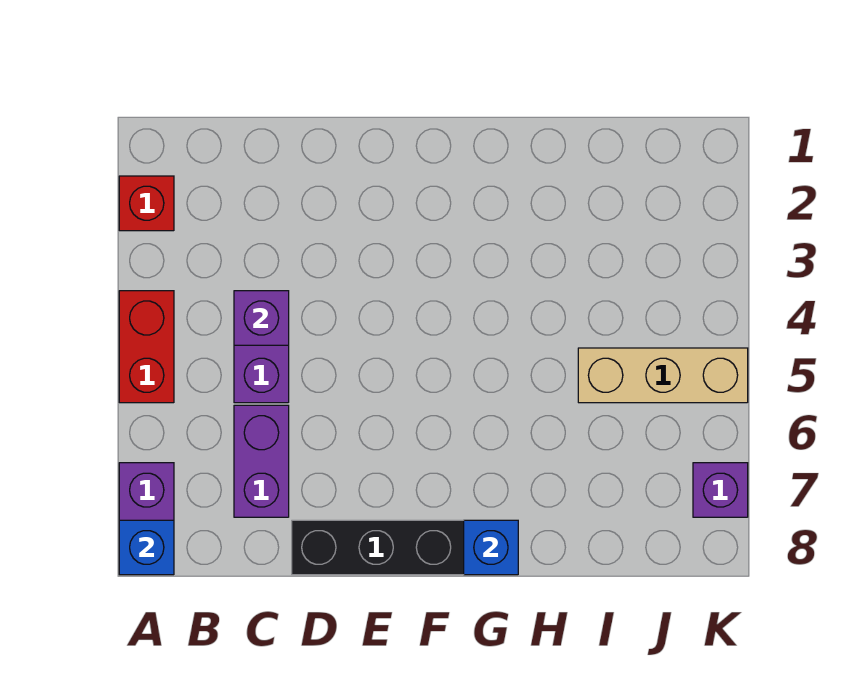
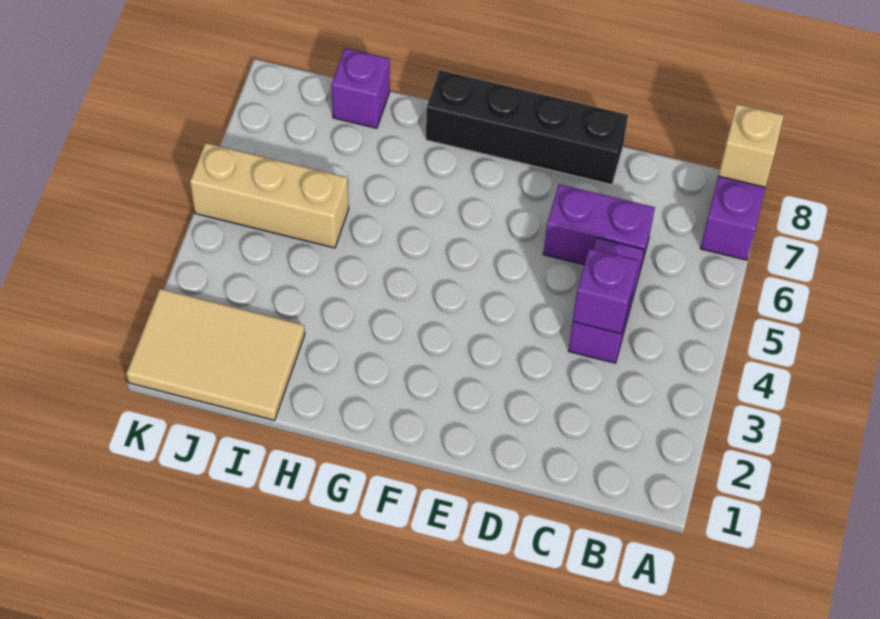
red brick A2 level 1 -> none
red brick A4:A5 level 1 -> none
blue brick A8 level 2 -> tan brick A8 level 2
purple brick C6:C7 level 1 -> purple brick C6:D6 level 1
blue brick G8 level 2 -> none
none -> tan tile I1:K2 level 1
purple brick K7 level 1 -> purple brick I8 level 1

